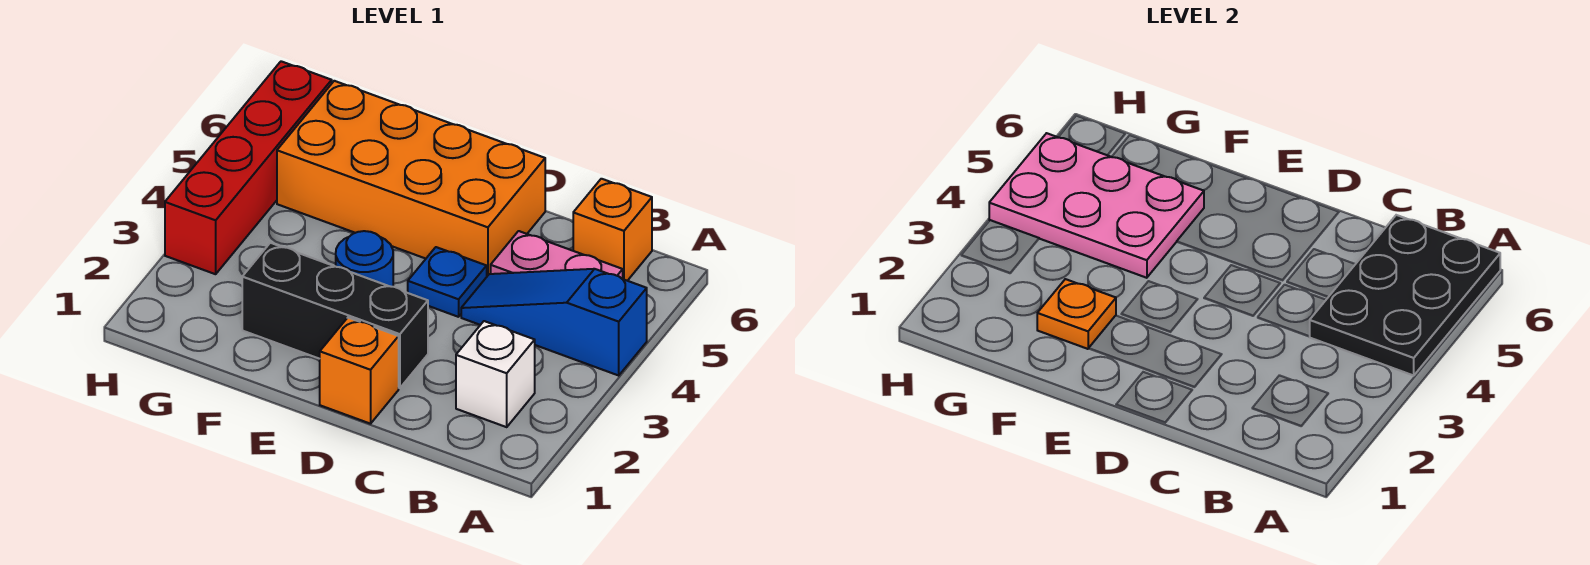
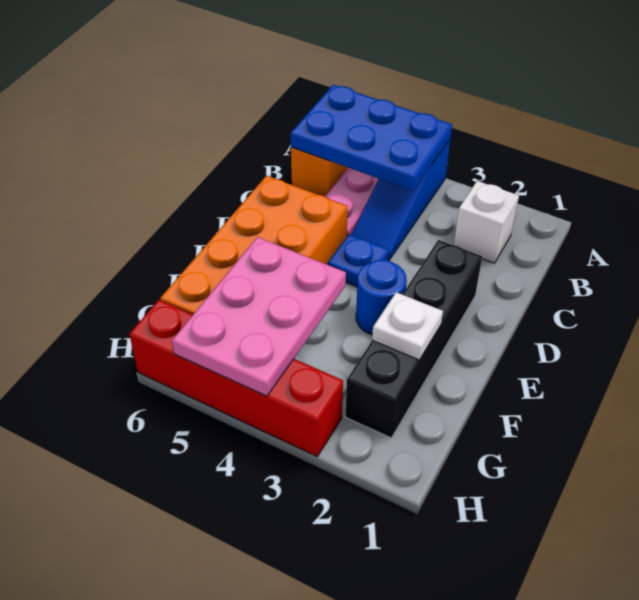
black plate A4:B6 level 2 -> blue plate A4:B6 level 2
orange brick D1 level 1 -> none
black brick D2:F2 level 1 -> black brick D2:G2 level 1
orange plate F2 level 2 -> white plate F2 level 2

